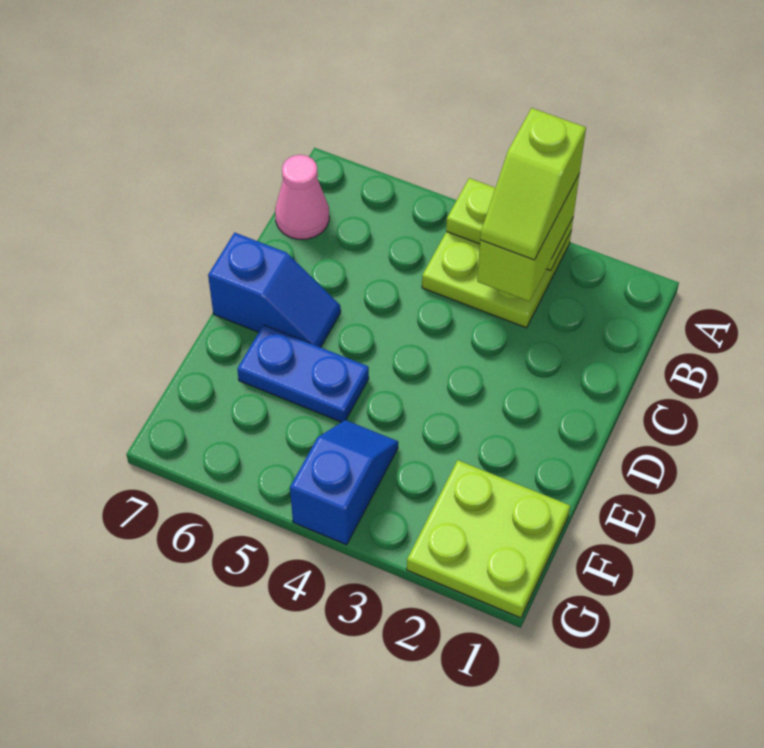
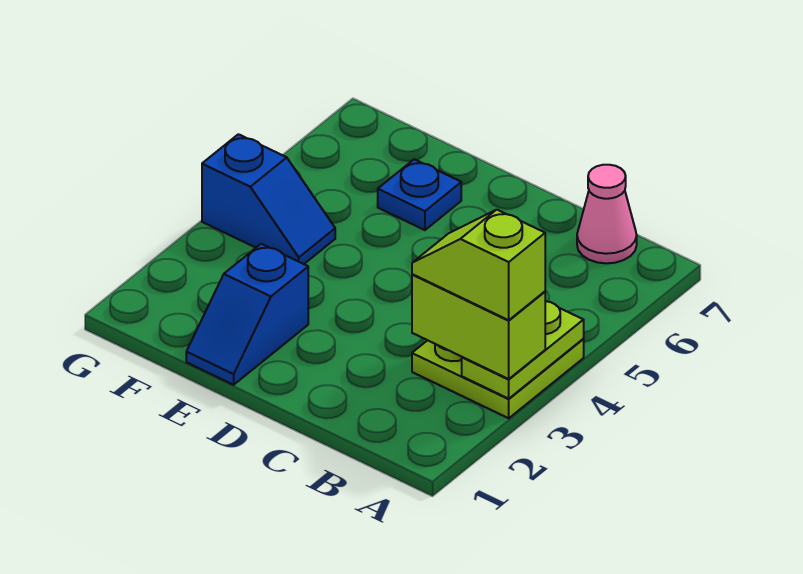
blue slope D6:D7 level 1 top 7 -> blue slope E1:E2 level 1 top 2
blue plate E5:E6 level 1 -> blue plate E6 level 1
lime plate F1:G2 level 1 -> none

